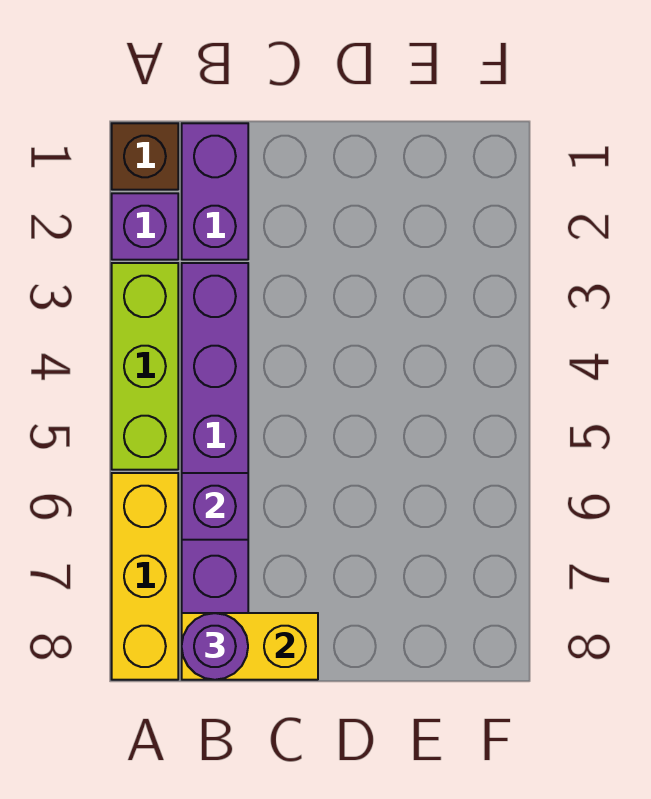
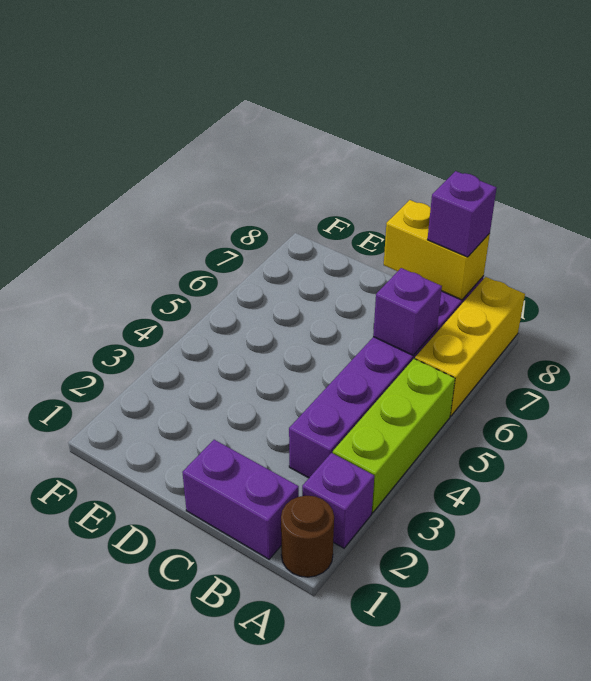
brown brick A1 level 1 -> brown round brick A1 level 1
purple brick B1:B2 level 1 -> purple brick B1:C1 level 1
purple round brick B8 level 3 -> purple brick B8 level 3

